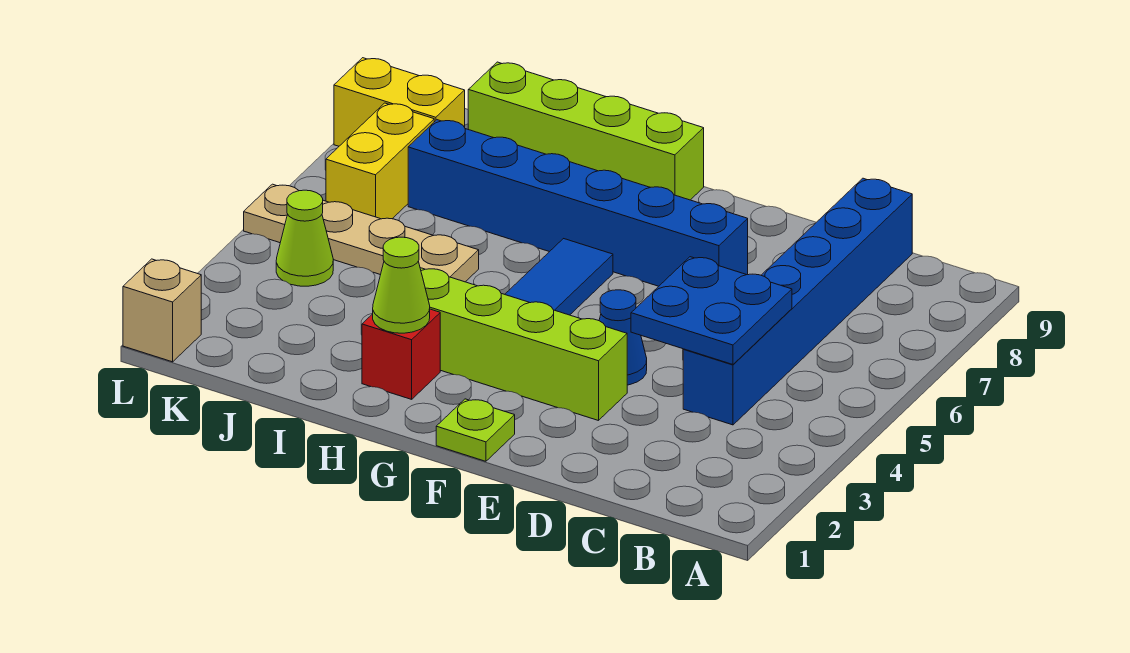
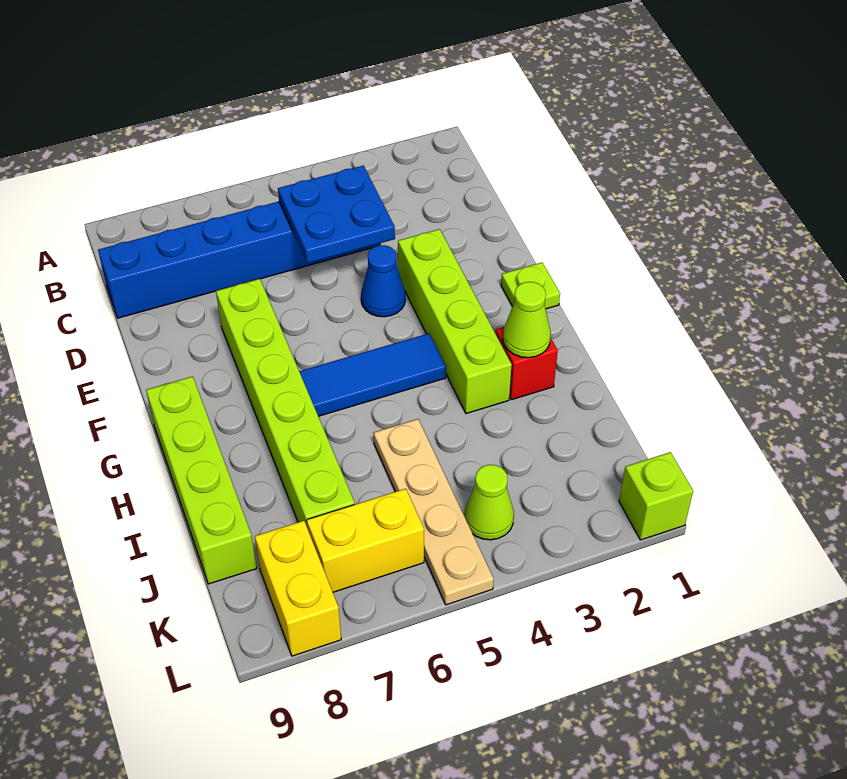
blue brick E7:J7 level 1 -> lime brick E7:J7 level 1
tan brick L1 level 1 -> lime brick L1 level 1

